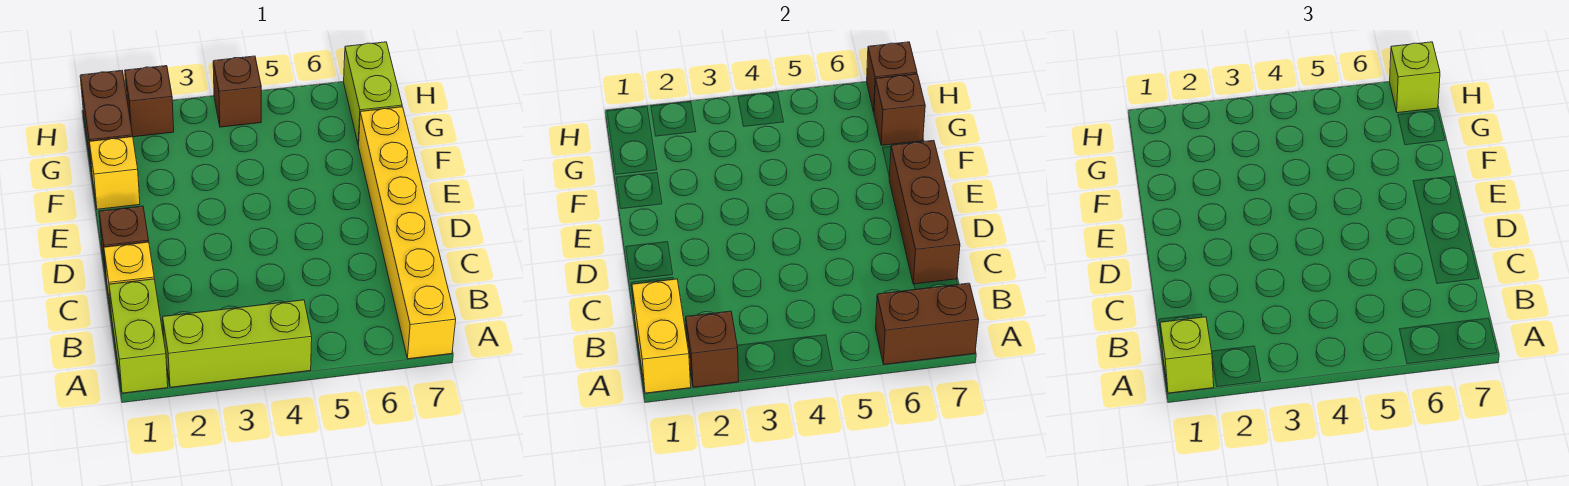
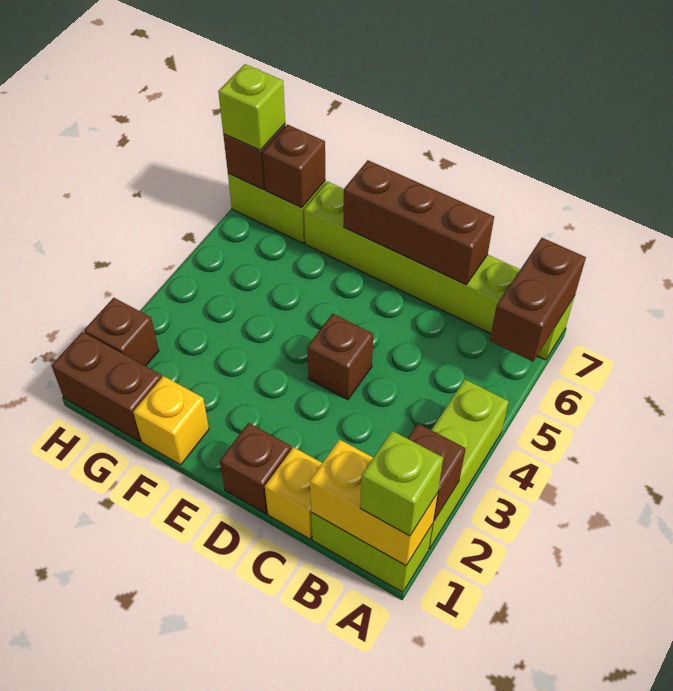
yellow brick A7:F7 level 1 -> lime brick A7:F7 level 1
brown brick H4 level 1 -> brown brick D4 level 1

